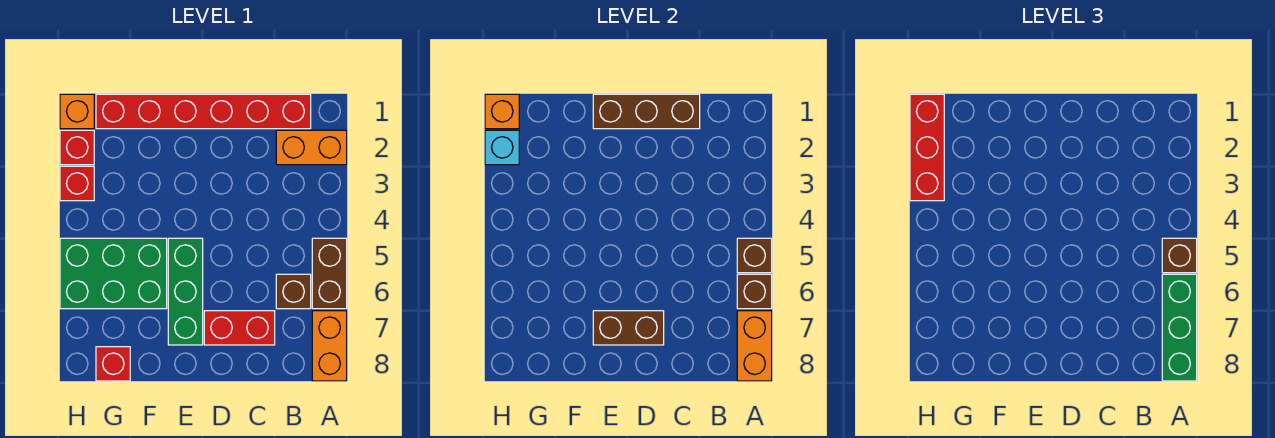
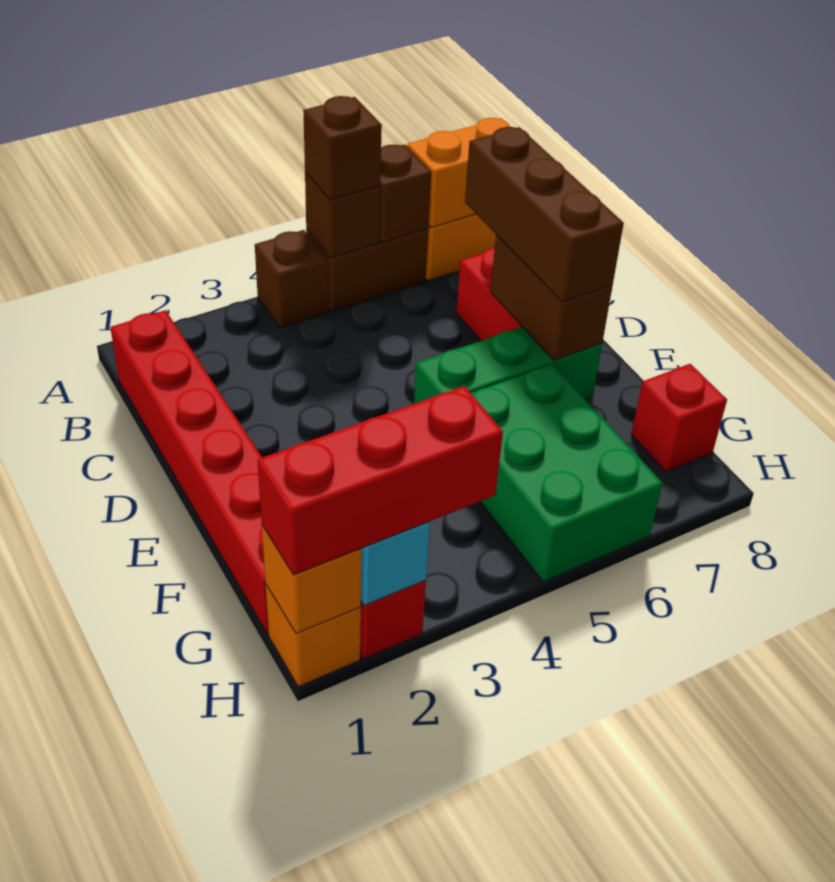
orange brick A2:B2 level 1 -> none
green brick A6:A8 level 3 -> none
brown brick B6 level 1 -> brown brick A4 level 1
brown brick C1:E1 level 2 -> brown brick C7:E7 level 3
red brick H3 level 1 -> none

